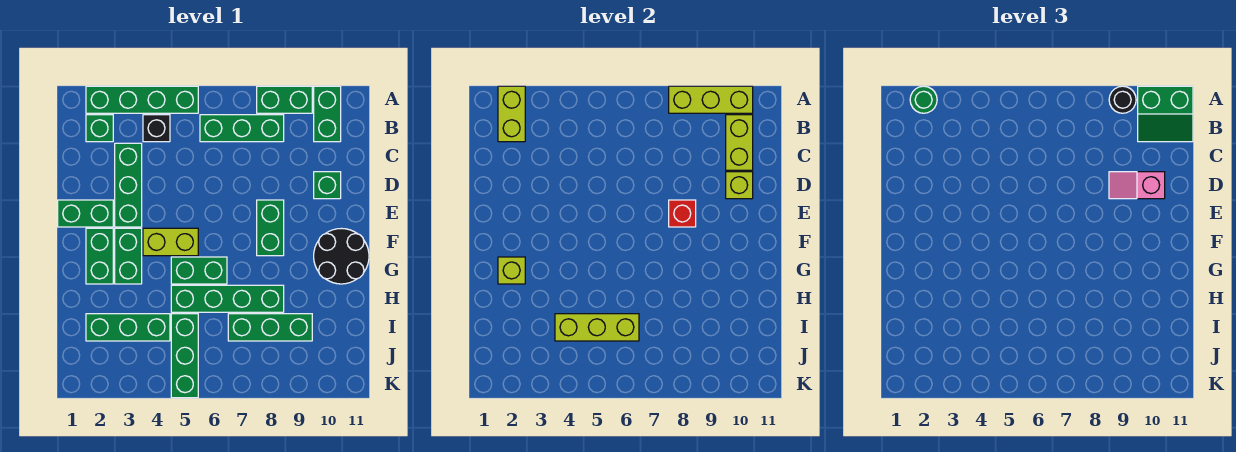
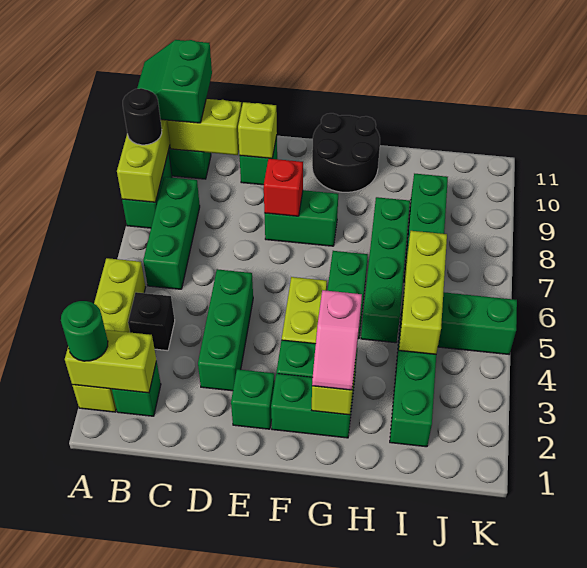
green brick A2:A5 level 1 -> lime brick A2:A5 level 1
green slope A10:B11 level 3 top A -> green slope A10:B11 level 3 top B
green brick C3:E3 level 1 -> green brick D3:D5 level 1
pink slope D9:D10 level 3 top 10 -> pink slope G2:G3 level 3 top 3
green brick E1:E2 level 1 -> green brick E2 level 1

